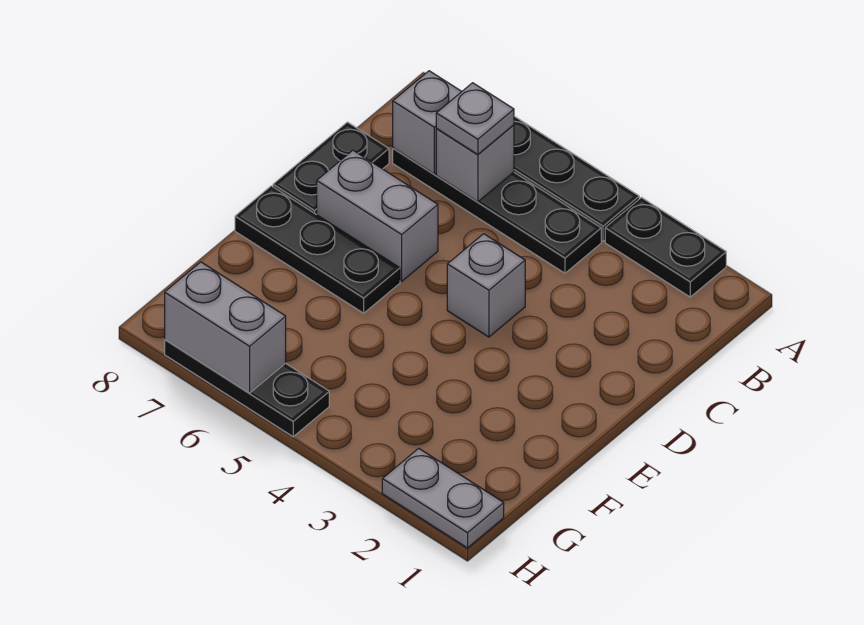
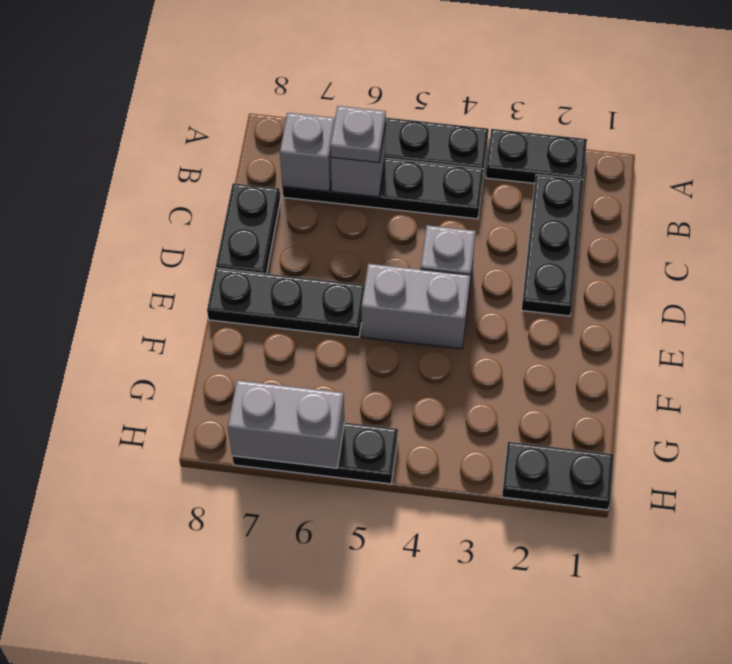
none -> black plate B2:D2 level 1
grey brick D6:D7 level 1 -> grey brick E4:E5 level 1
grey plate H1:H2 level 1 -> black plate H1:H2 level 1

